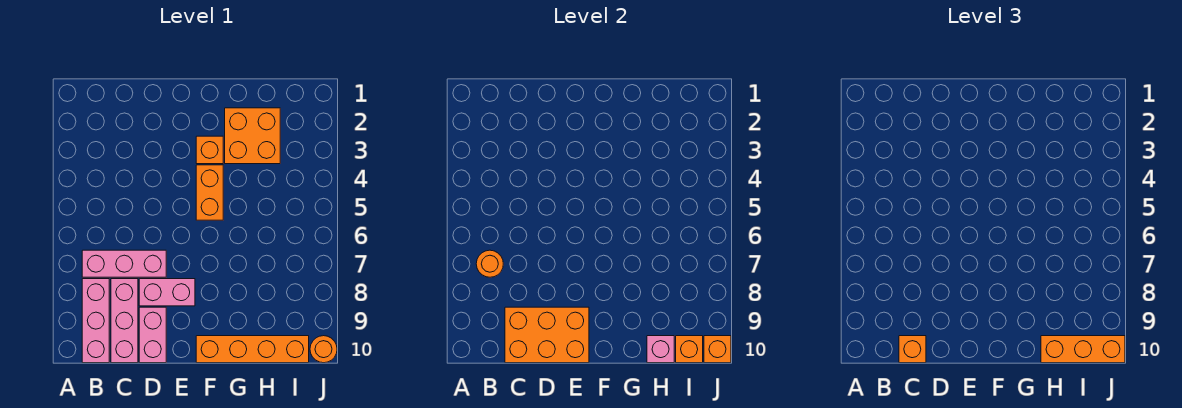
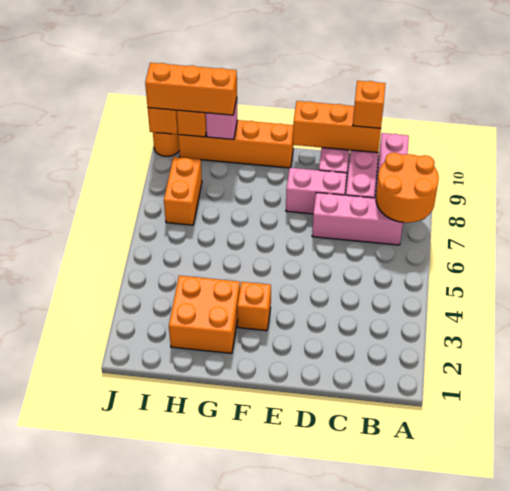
orange round brick B7 level 2 -> orange round brick A7:B8 level 2
orange brick C9:E10 level 2 -> orange brick C10:E10 level 2
orange brick F4:F5 level 1 -> orange brick I7:I8 level 1

